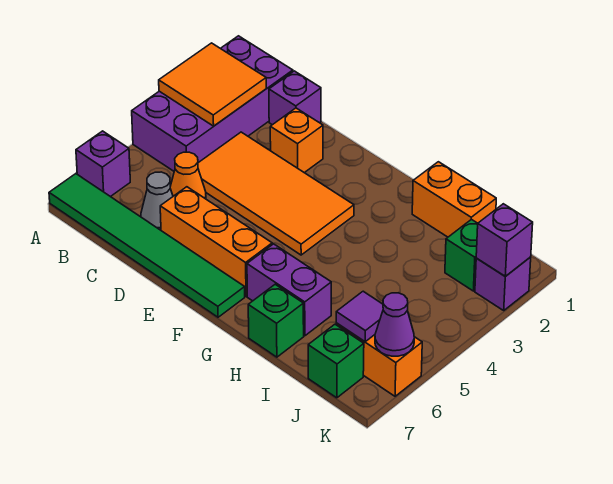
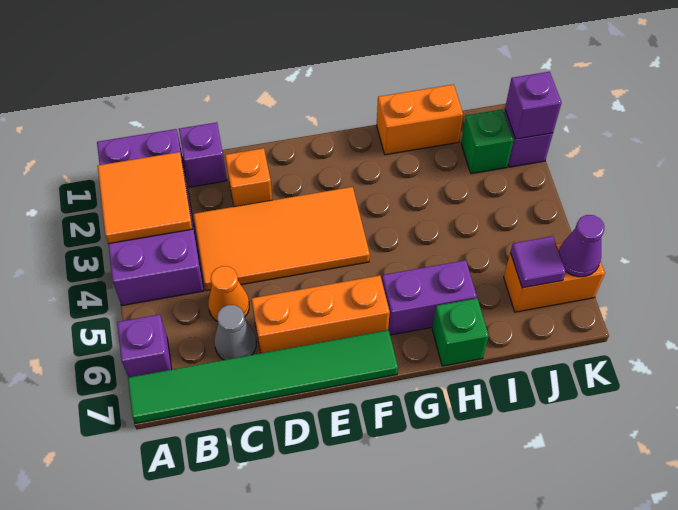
green brick J7 level 1 -> none

